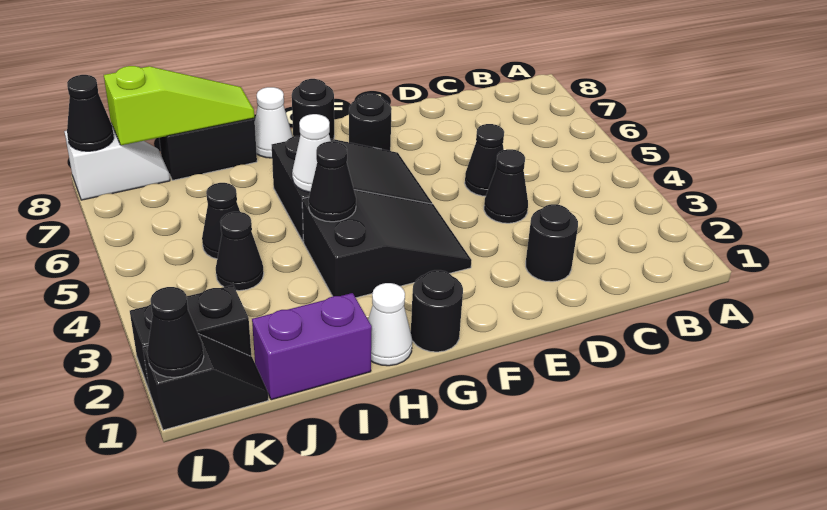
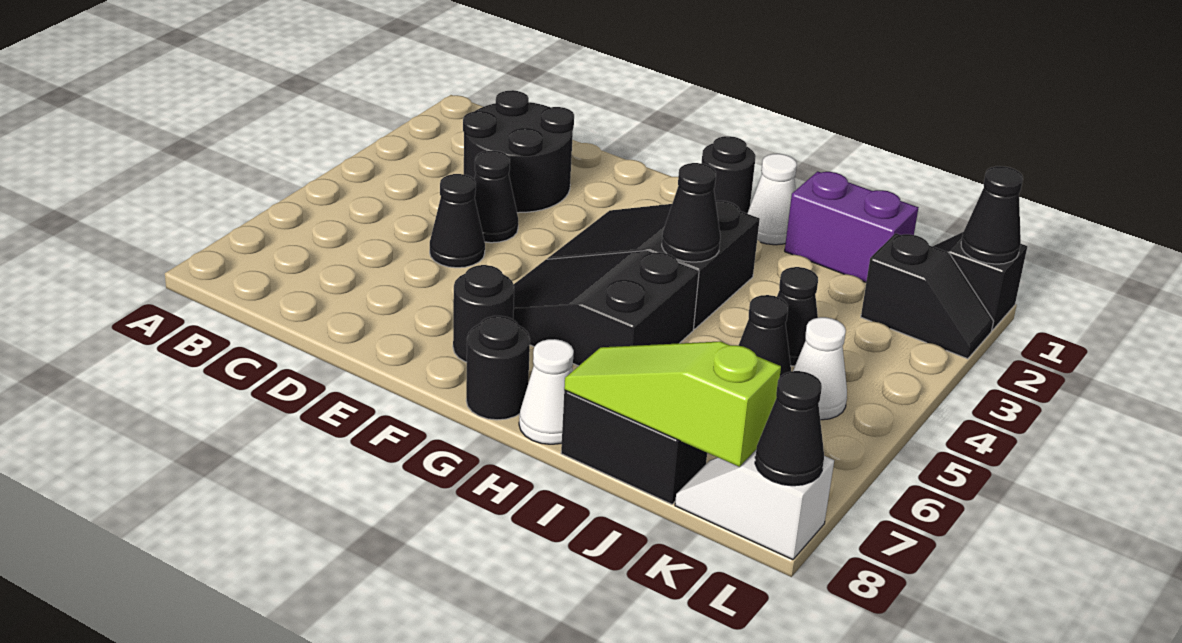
black round brick D2 level 1 -> black round brick C2:D3 level 1
white cone H5 level 2 -> white cone K5 level 1
black brick K2:L2 level 1 -> black slope K2:L2 level 1 top K

